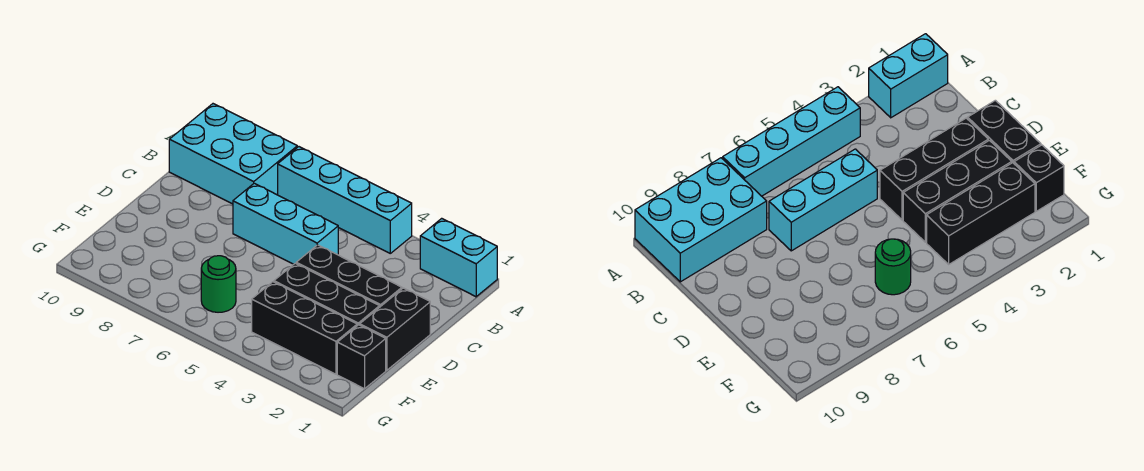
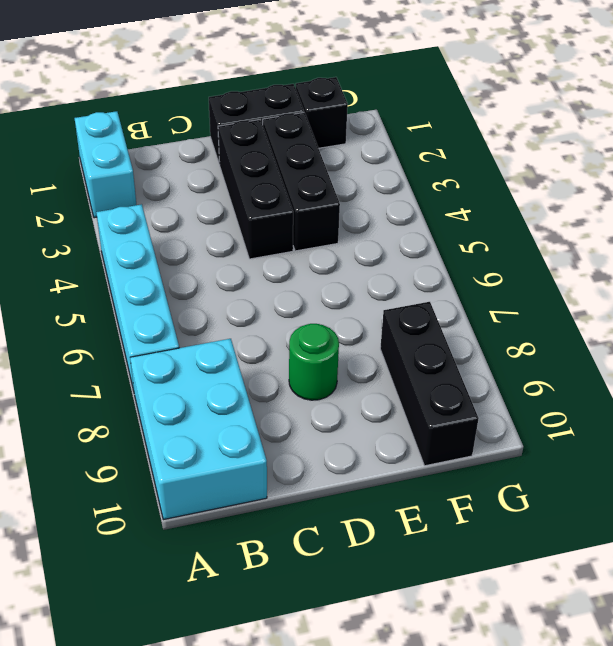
cyan brick C5:C7 level 1 -> none
black brick F2:F4 level 1 -> black brick F8:F10 level 1
green round brick F6 level 1 -> green round brick D8 level 1

